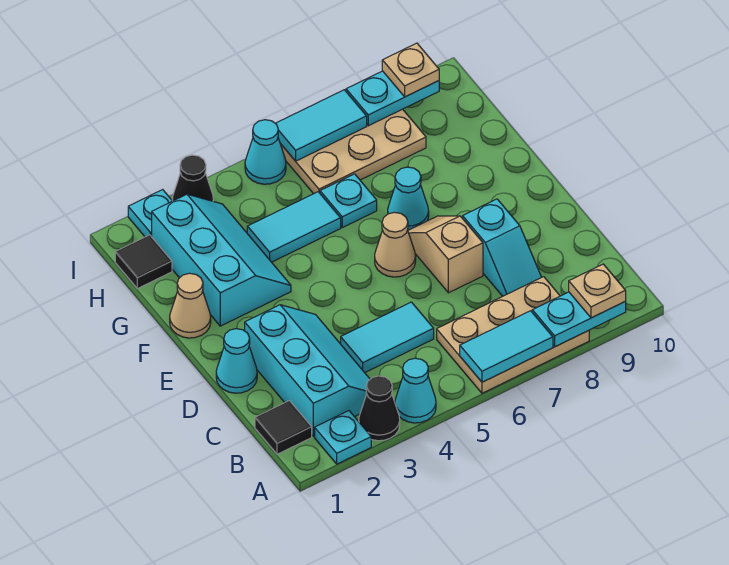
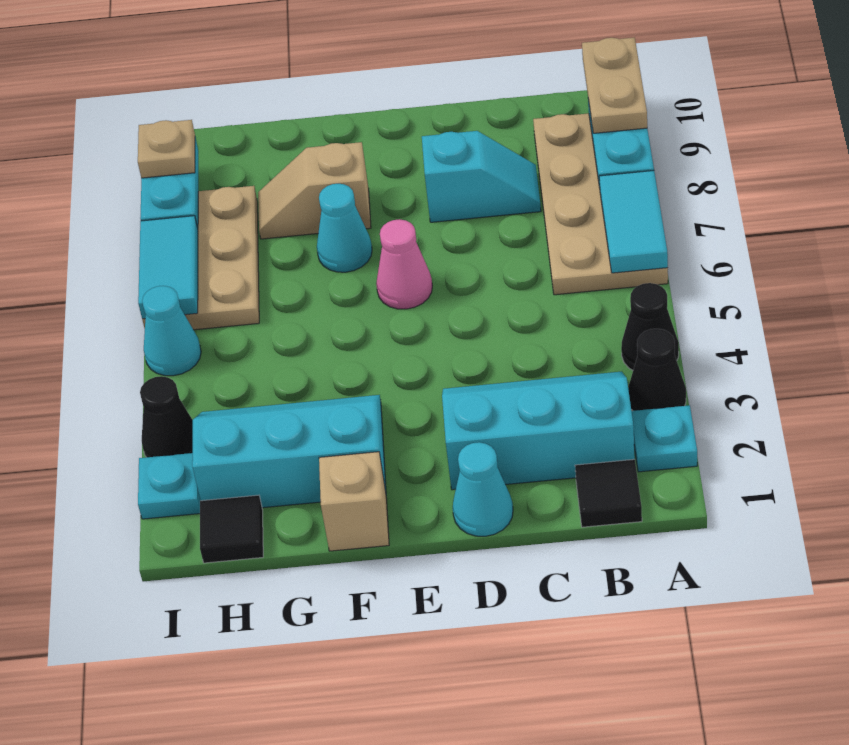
cyan cone A4 level 1 -> black cone A4 level 1
tan plate A6:B8 level 1 -> tan plate A6:B9 level 1
tan plate A9 level 3 -> tan plate A9:A10 level 3
cyan tile C4:C5 level 1 -> none
tan slope D7:E7 level 1 top D -> tan slope F8:G8 level 1 top F
tan cone E6 level 1 -> pink cone E6 level 1
tan cone F1 level 1 -> tan brick F1 level 1
cyan tile G4:G5 level 1 -> none
cyan plate G6 level 1 -> none

